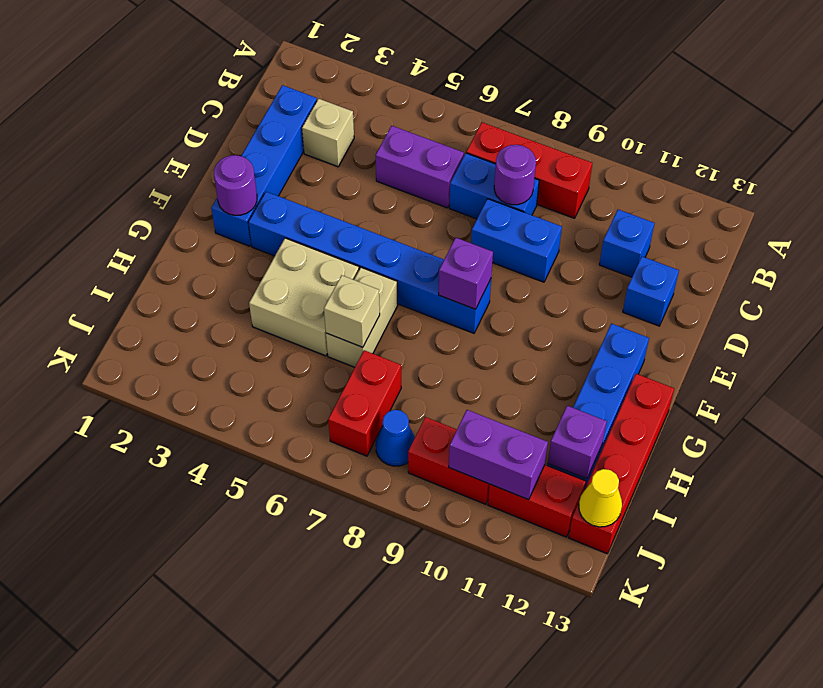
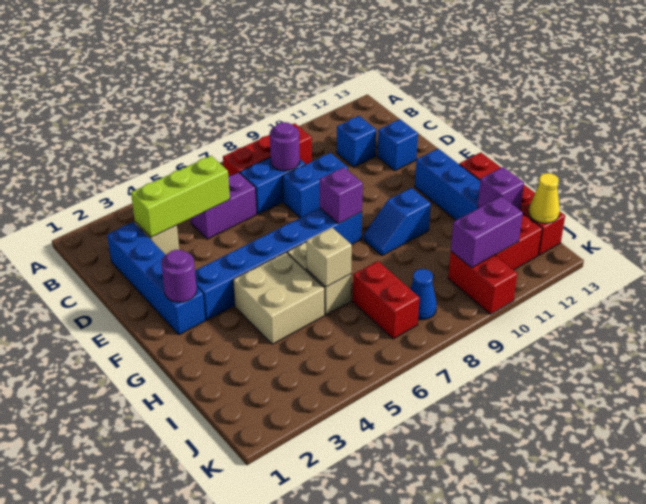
none -> lime brick C3:C5 level 2
none -> blue slope G9:G10 level 1 top 10
red brick J9:J10 level 1 -> red brick J10:K10 level 1

